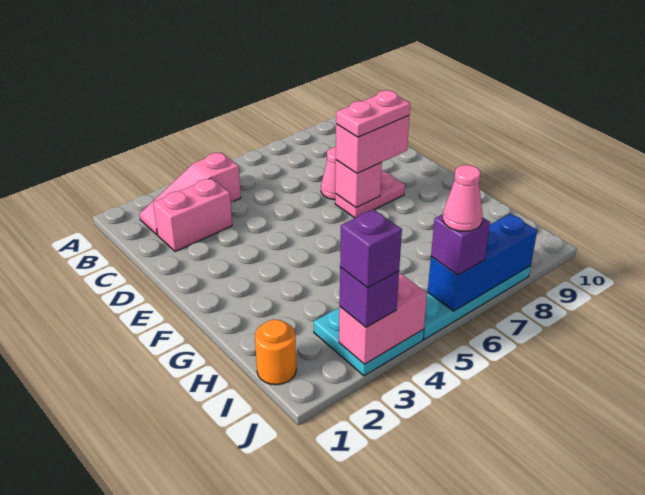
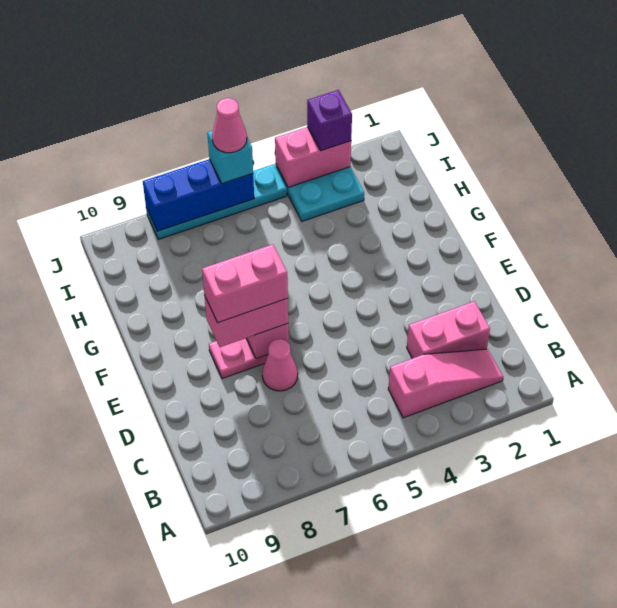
pink plate E7:E8 level 4 -> pink brick E7:E8 level 4
orange round brick I1 level 1 -> none
purple brick J3 level 4 -> none
purple brick J6 level 3 -> cyan brick J6 level 3

